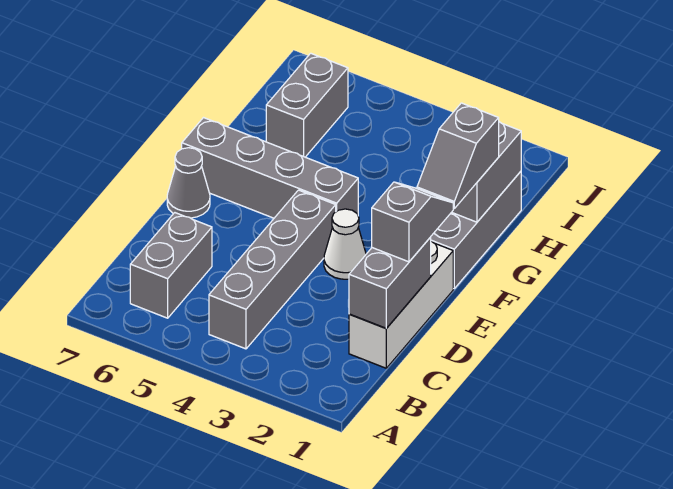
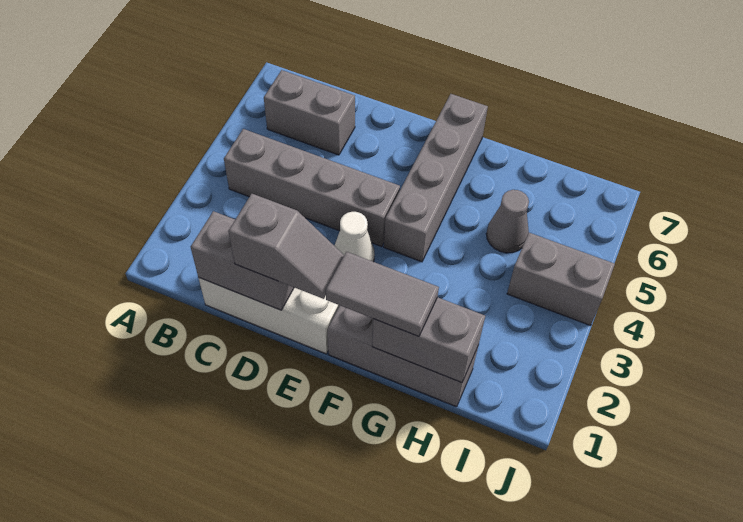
grey cone E7 level 1 -> grey cone H5 level 1
grey slope F1:G1 level 3 top G -> grey tile F1:G1 level 3
grey brick H6:I6 level 1 -> grey brick I4:J4 level 1

